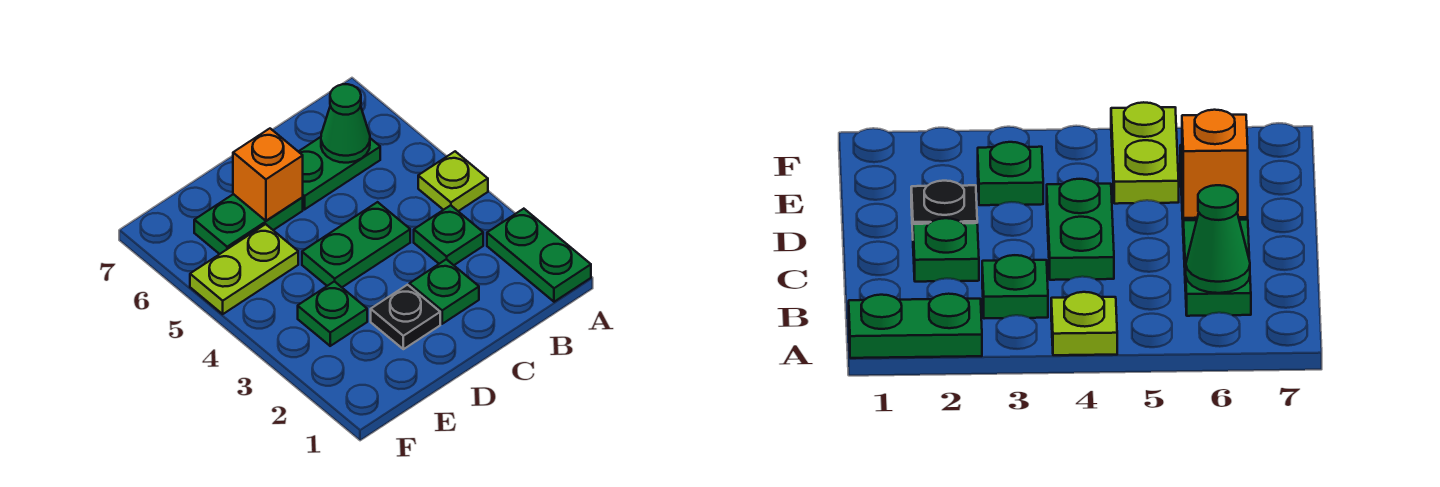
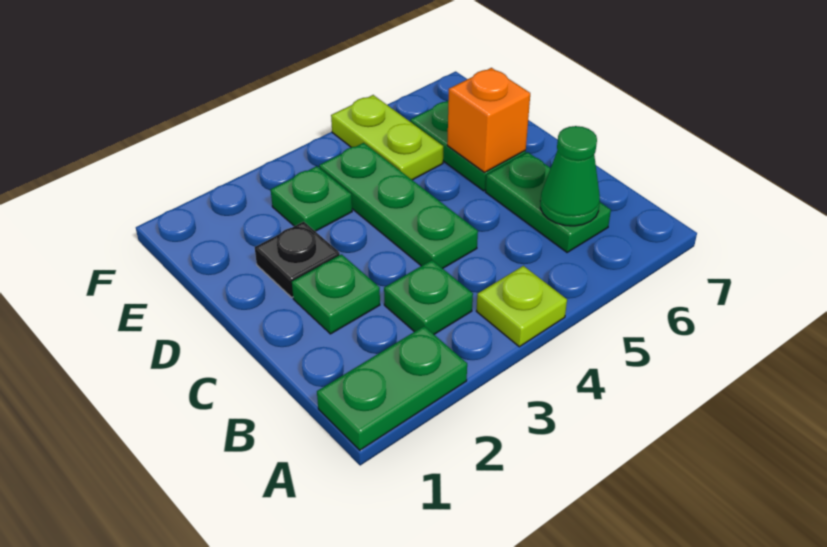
green plate C4:D4 level 1 -> green plate C4:E4 level 1

